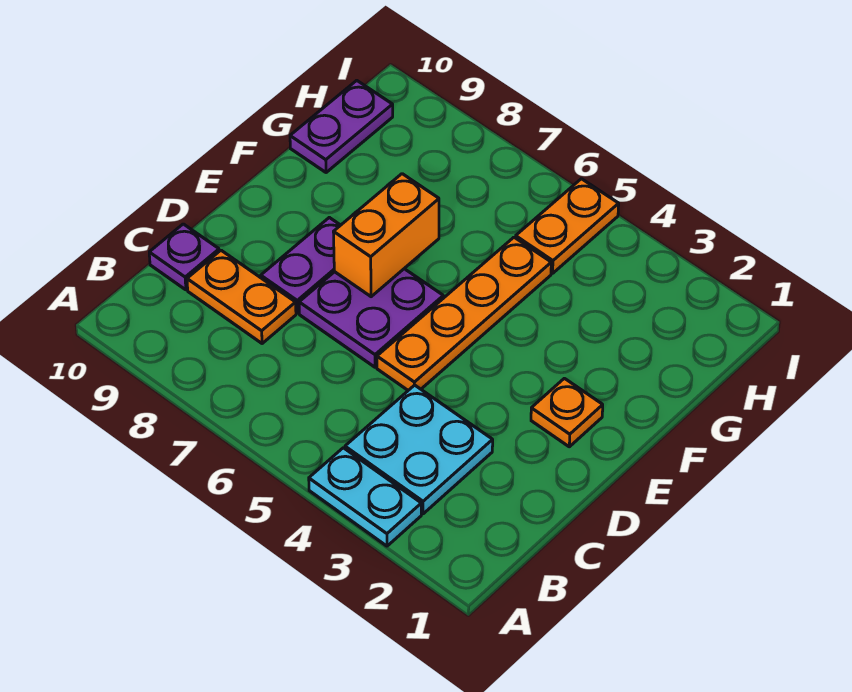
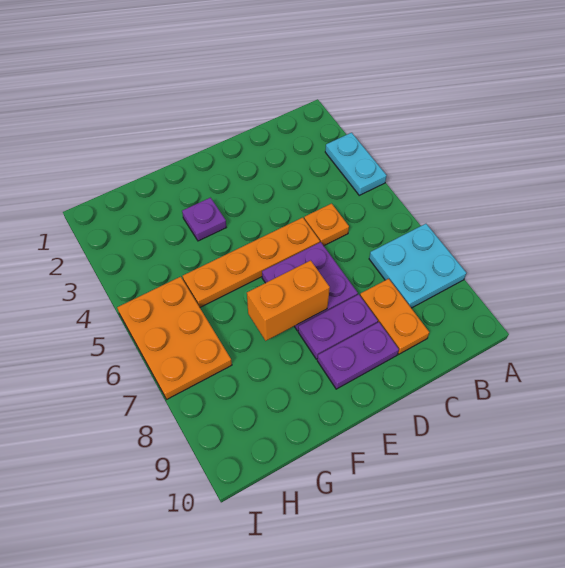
cyan plate B3:C4 level 1 -> cyan plate A7:B8 level 1
purple plate C10 level 1 -> purple plate F3 level 1
orange plate E2 level 1 -> orange plate C5 level 1
purple plate G10:H10 level 1 -> purple plate D9:E9 level 1
orange plate H5:I5 level 1 -> orange plate H5:I7 level 1

